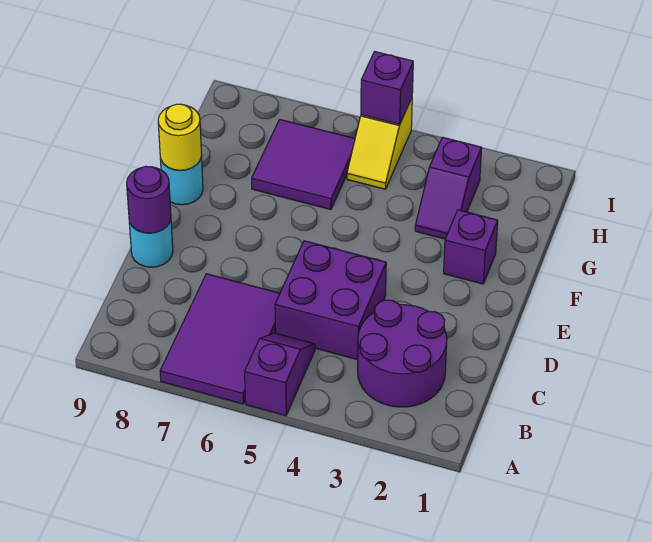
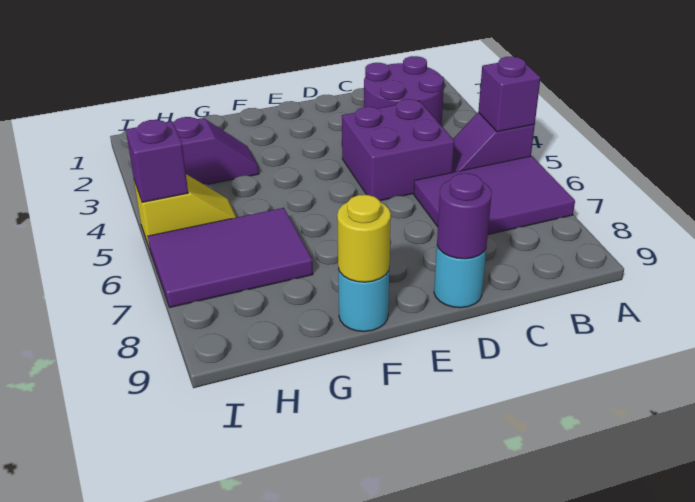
purple brick F2 level 1 -> purple brick A5 level 2
purple tile G6:H7 level 1 -> purple tile G6:I7 level 1

